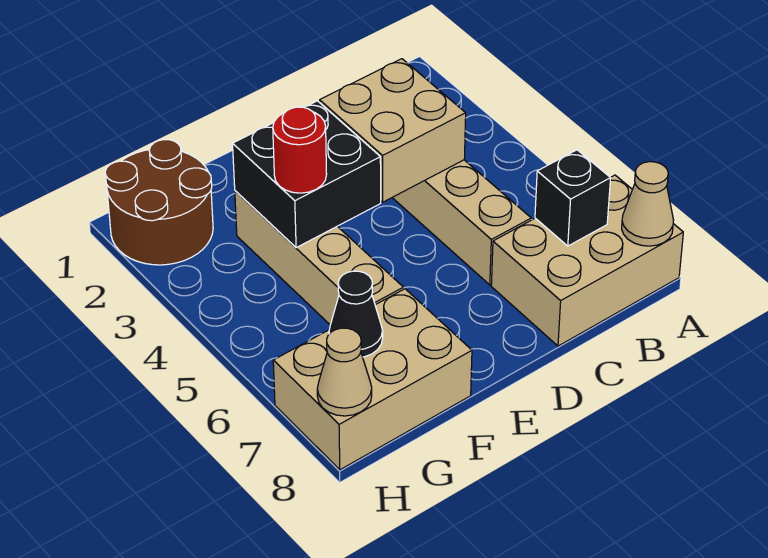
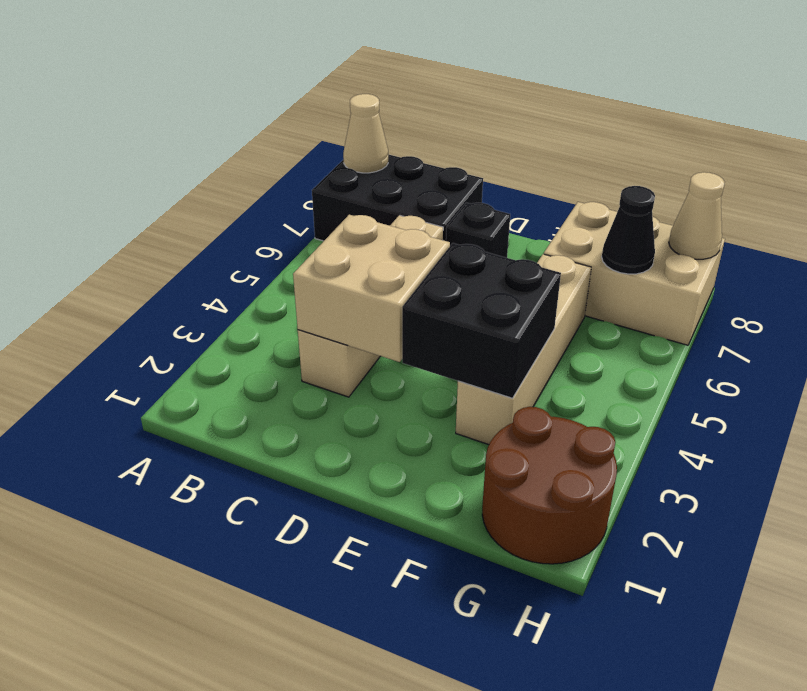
tan brick A7:C8 level 1 -> black brick A7:C8 level 1
black brick B7 level 2 -> black brick D7 level 1
red round brick F4 level 3 -> none

